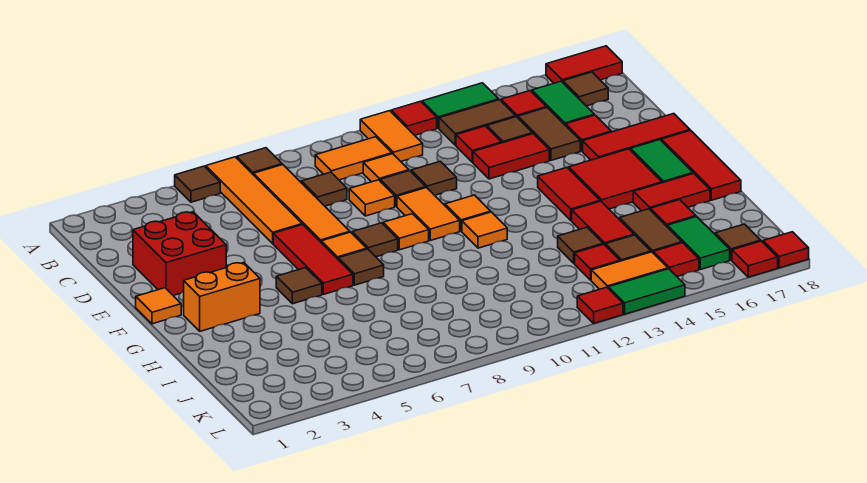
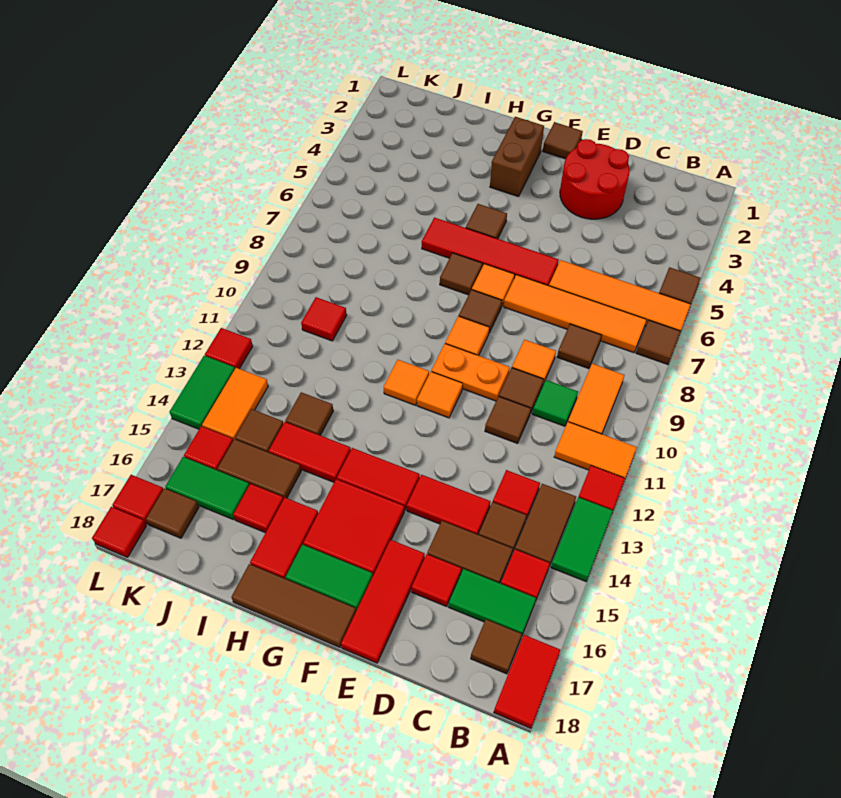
orange tile C10 level 1 -> green tile C10 level 1
red brick D2:E3 level 1 -> red round brick D2:E3 level 1
red tile D13:D14 level 1 -> red tile D14:E14 level 1
red tile E6:G6 level 1 -> red tile E6:H6 level 1
orange tile E10:F10 level 1 -> orange plate E10:F10 level 1
orange tile F1 level 1 -> brown tile F1 level 1
red tile F18:H18 level 1 -> brown tile F18:H18 level 1
orange brick G2:G3 level 1 -> brown brick G2:G3 level 1
red tile J13 level 1 -> red tile J10 level 1

